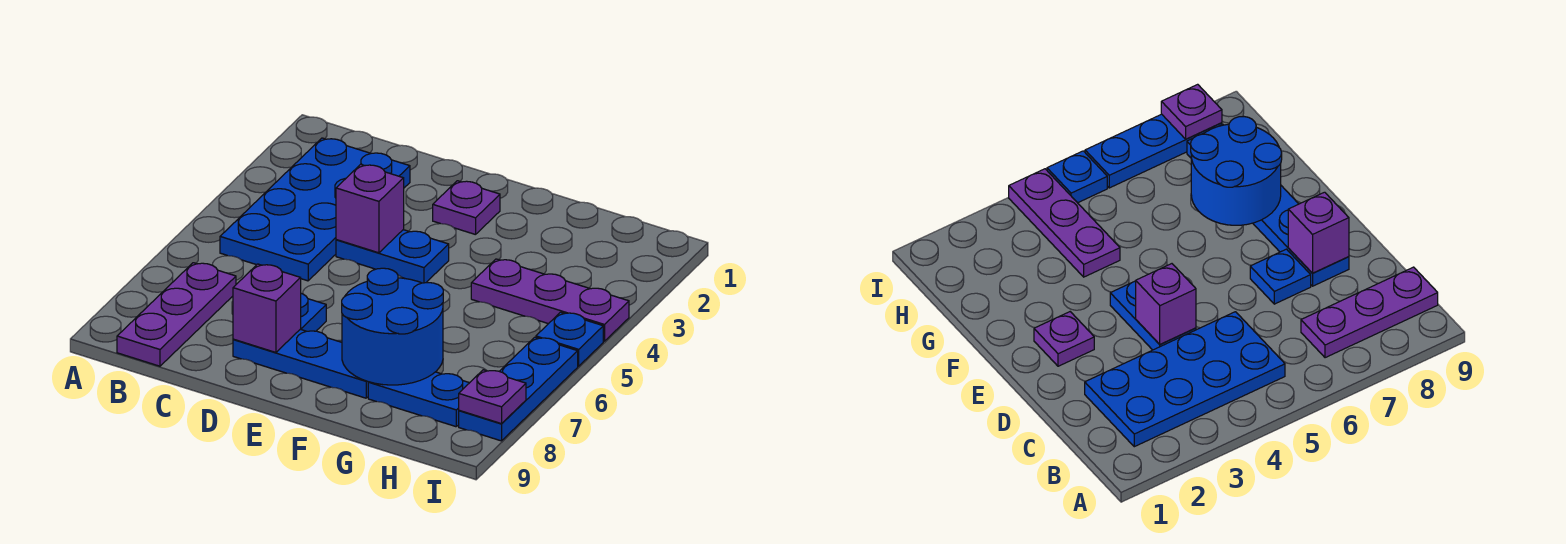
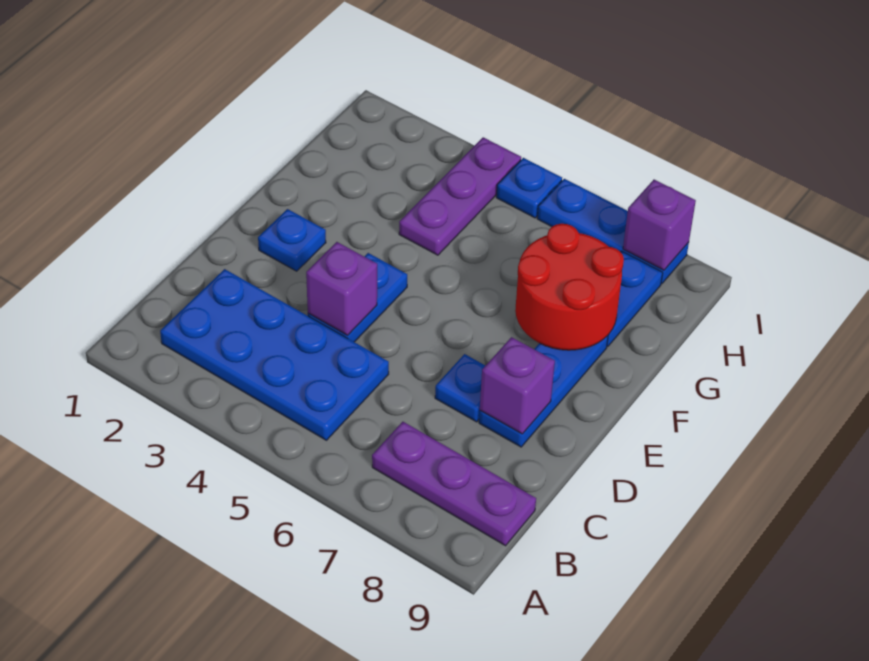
purple plate E2 level 1 -> blue plate E2 level 1
blue round brick F7:G8 level 2 -> red round brick F7:G8 level 2
purple plate I8 level 2 -> purple brick I8 level 2

